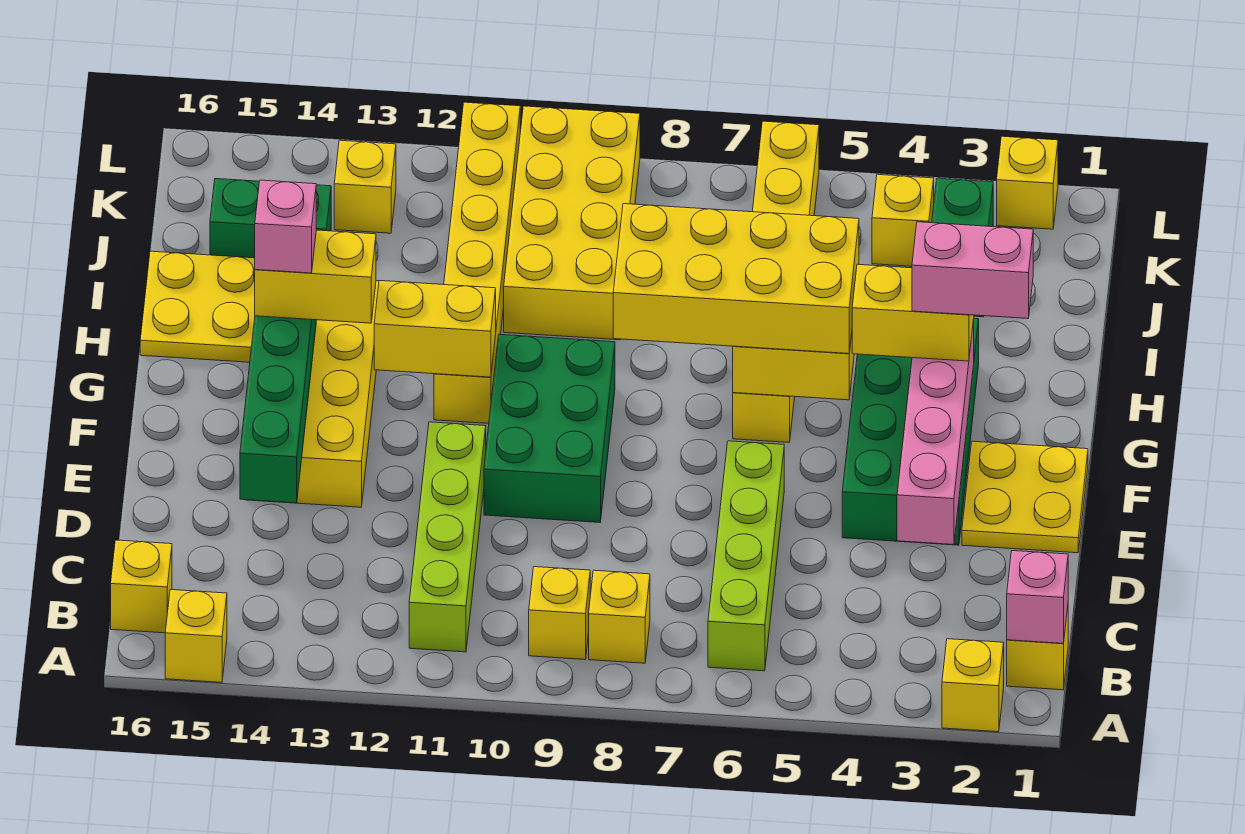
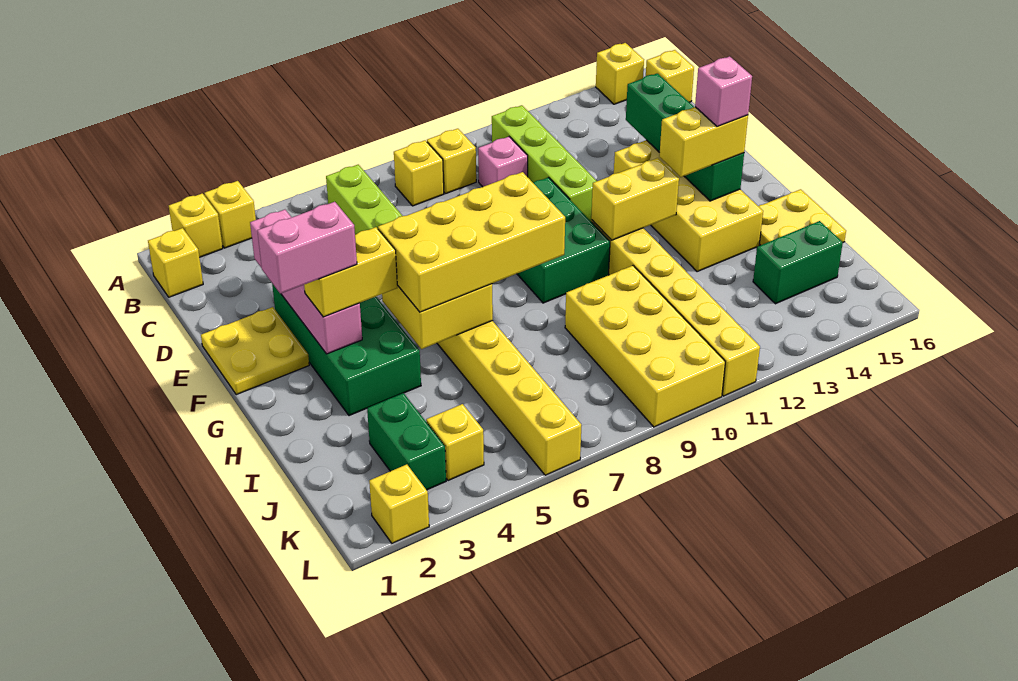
pink brick B1 level 2 -> pink brick C10 level 1
yellow brick K13 level 1 -> yellow brick A3 level 1

